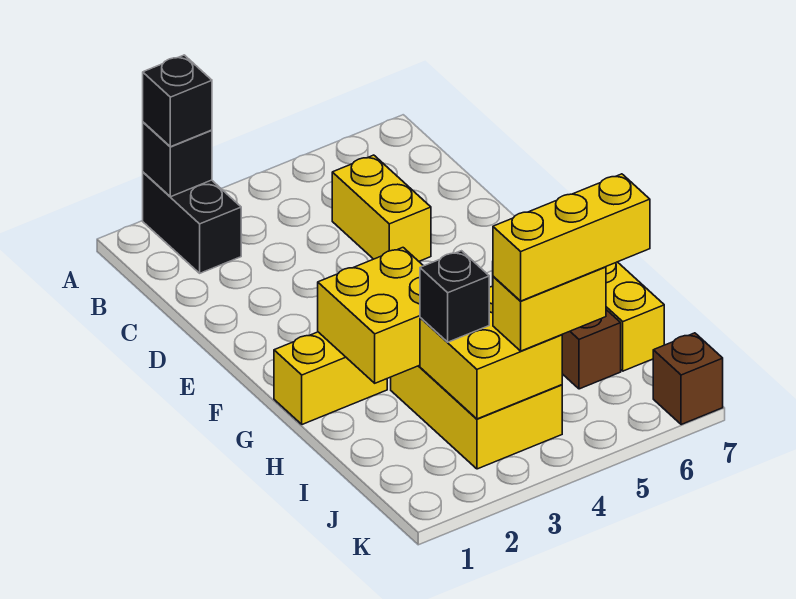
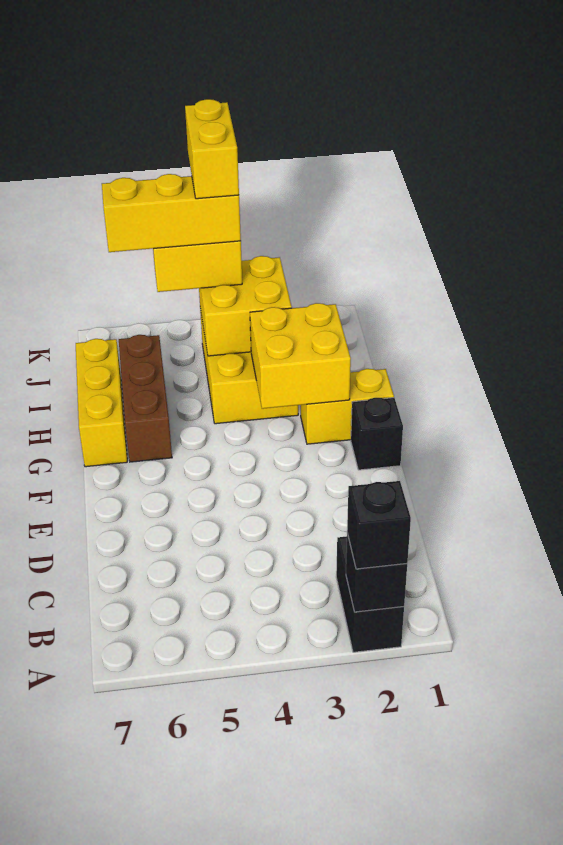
yellow brick C5:D5 level 1 -> yellow brick J4:K4 level 5
black brick I3 level 3 -> black brick F1 level 1
brown brick K7 level 1 -> none

